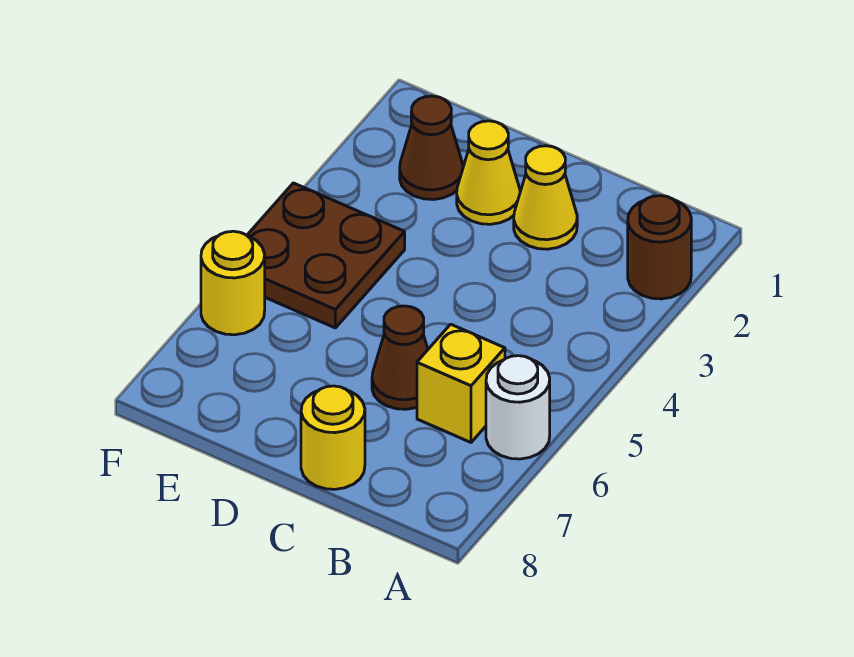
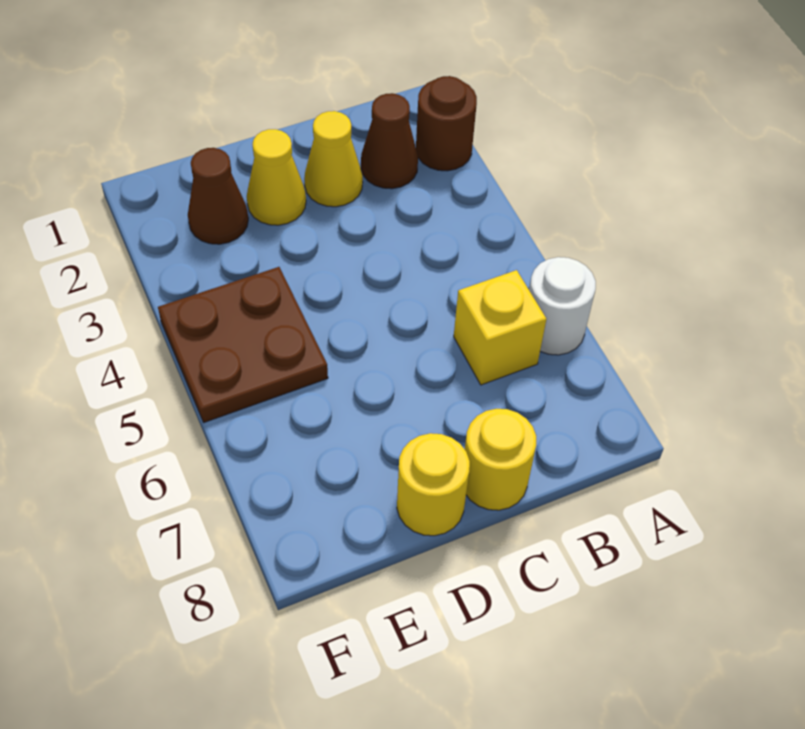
brown cone C6 level 1 -> brown cone B2 level 1
yellow round brick F6 level 1 -> yellow round brick D8 level 1

